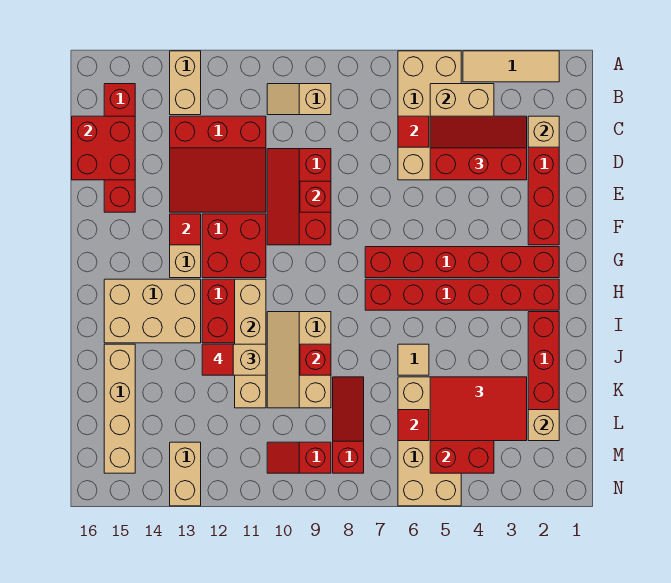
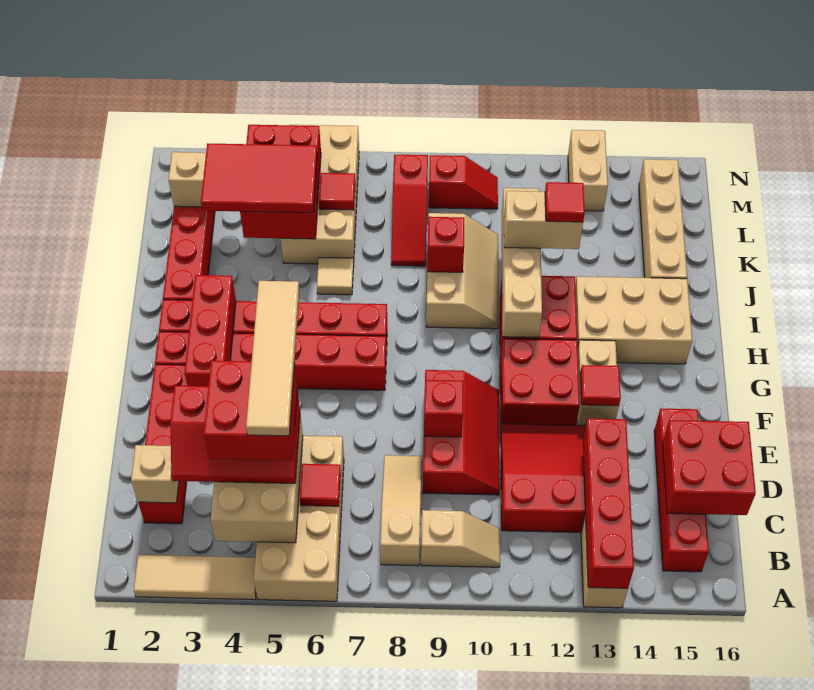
none -> red brick A13:D13 level 2
none -> tan slope B8:D8 level 1 top B
none -> red brick C4:D5 level 4
none -> tan tile C5:F5 level 5
none -> red brick F3:H3 level 2

